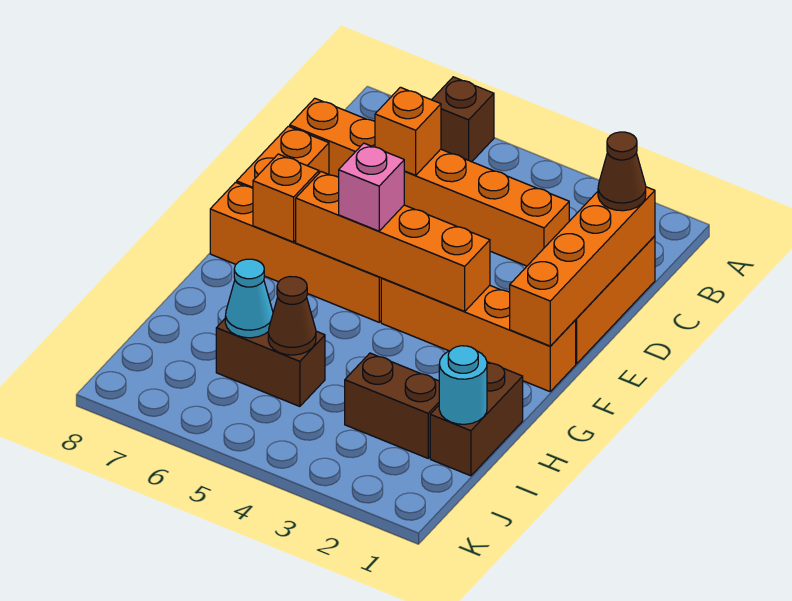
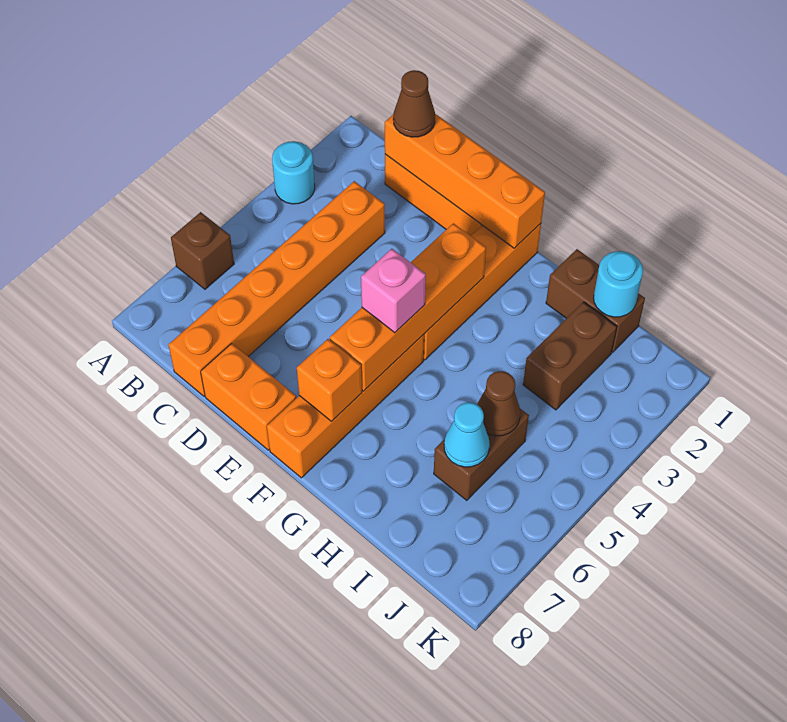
none -> cyan round brick A3 level 1
orange brick C6 level 2 -> none

